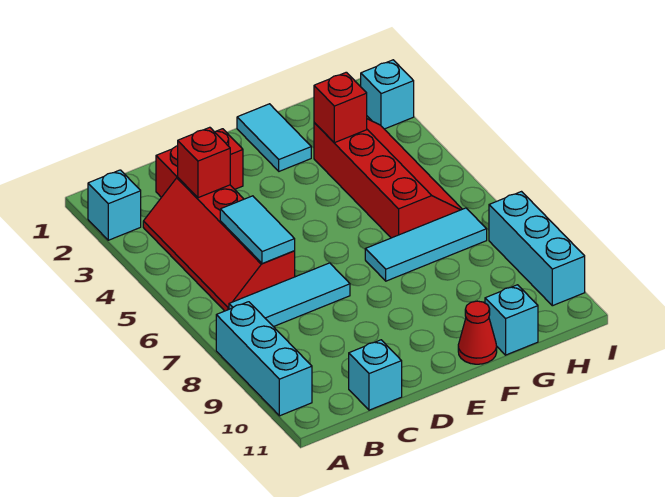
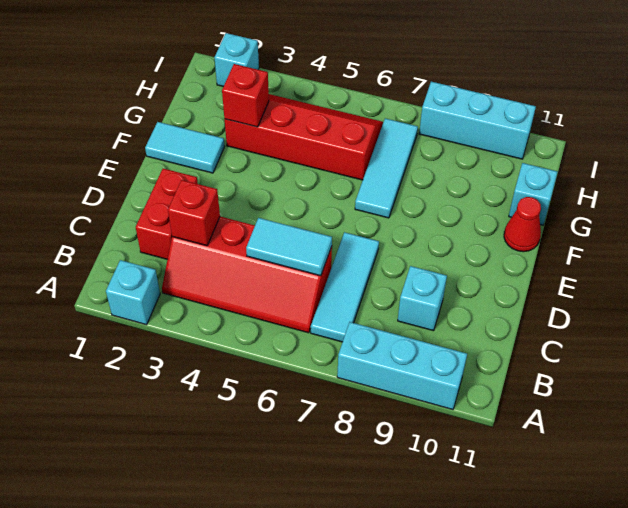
cyan brick C11 level 1 -> cyan brick C9 level 1

